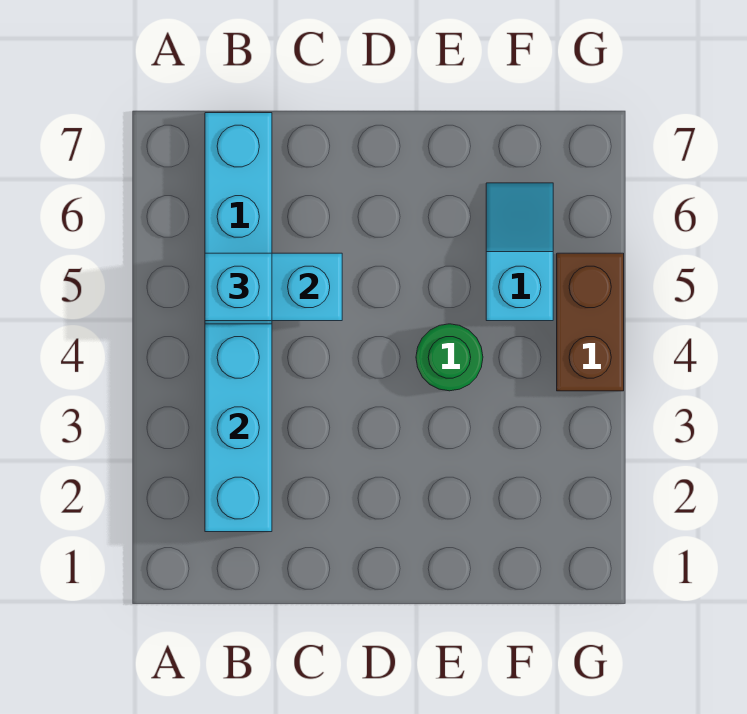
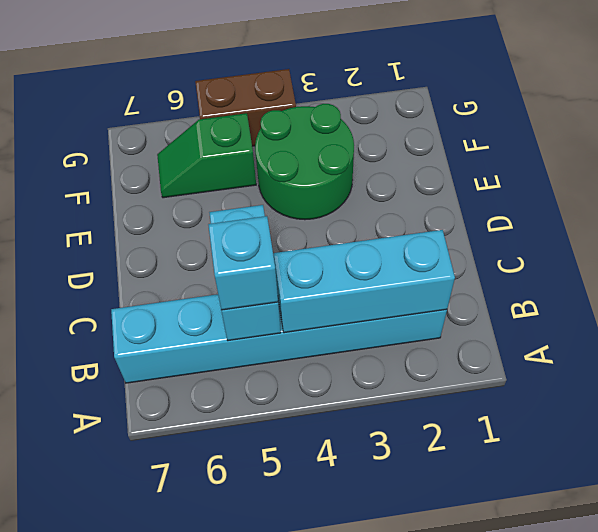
green round brick E4 level 1 -> green round brick E3:F4 level 1
cyan slope F5:F6 level 1 top 5 -> green slope F5:F6 level 1 top 5

